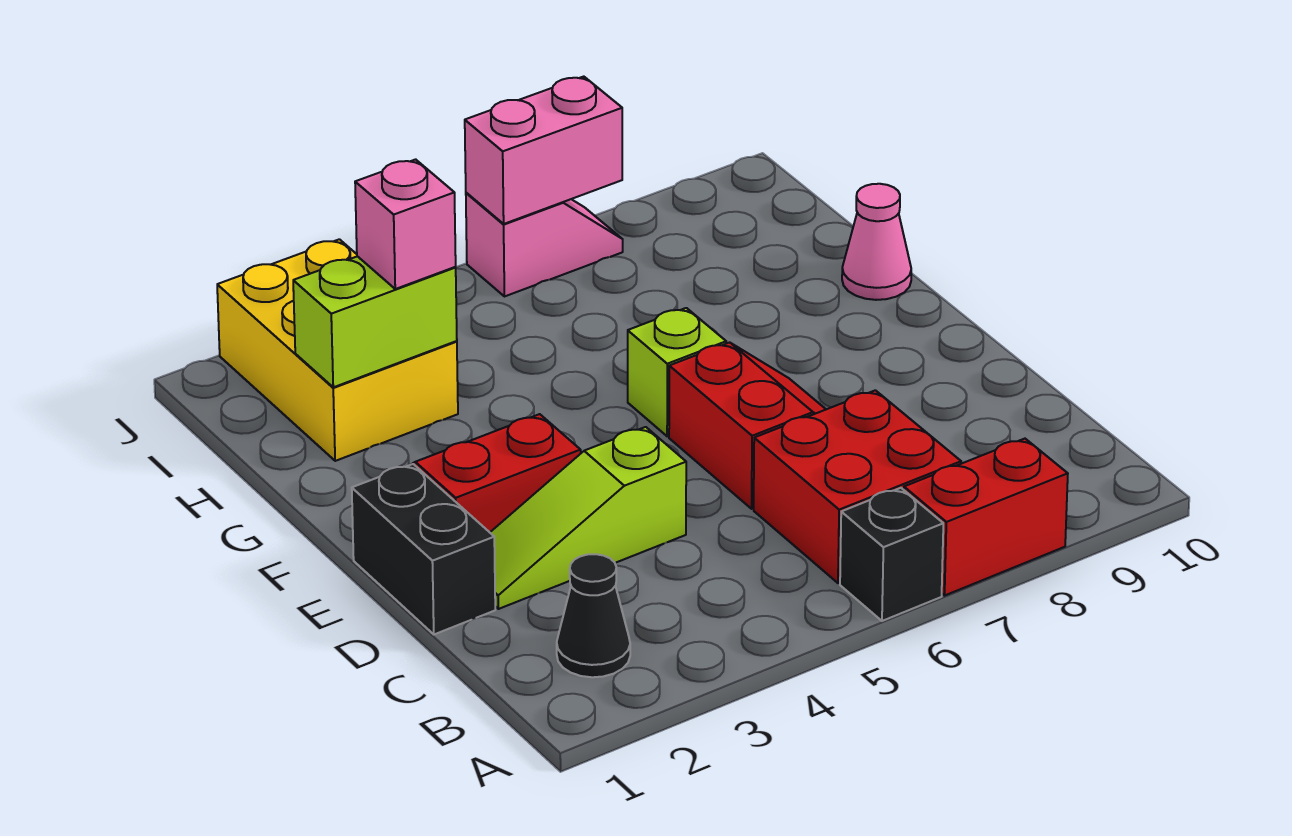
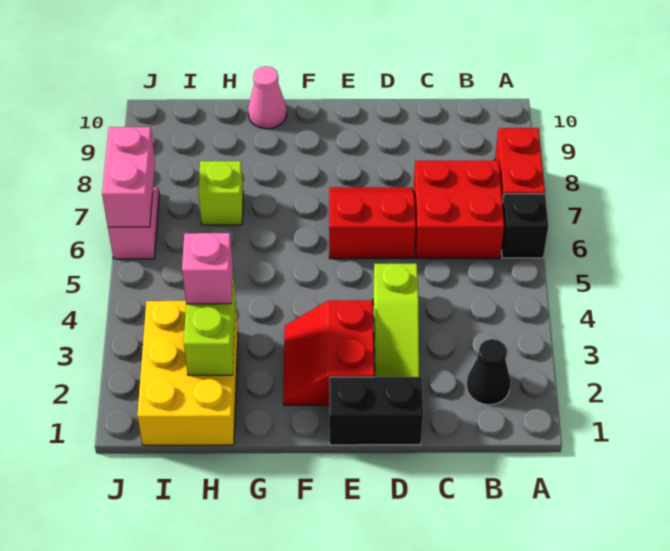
lime brick F6 level 1 -> lime brick H7 level 1
yellow brick H2:J3 level 1 -> yellow brick H1:I3 level 1

